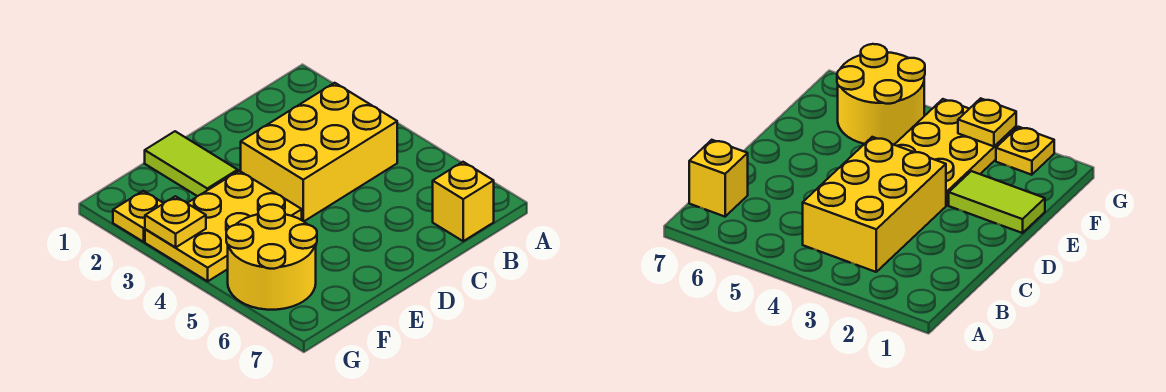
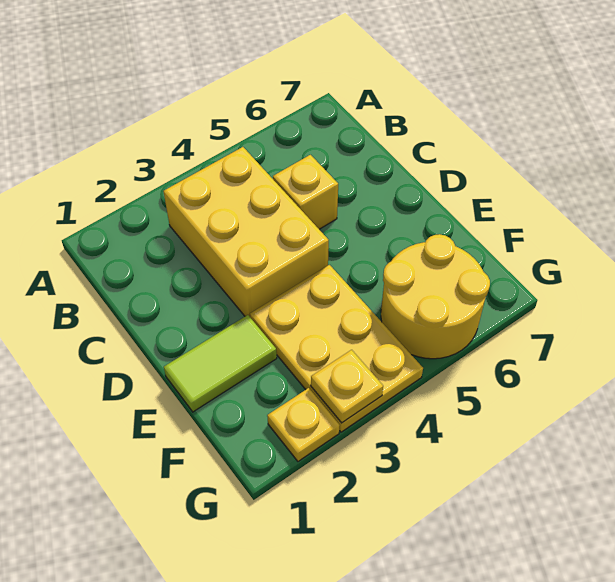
yellow brick B7 level 1 -> yellow brick C5 level 1

